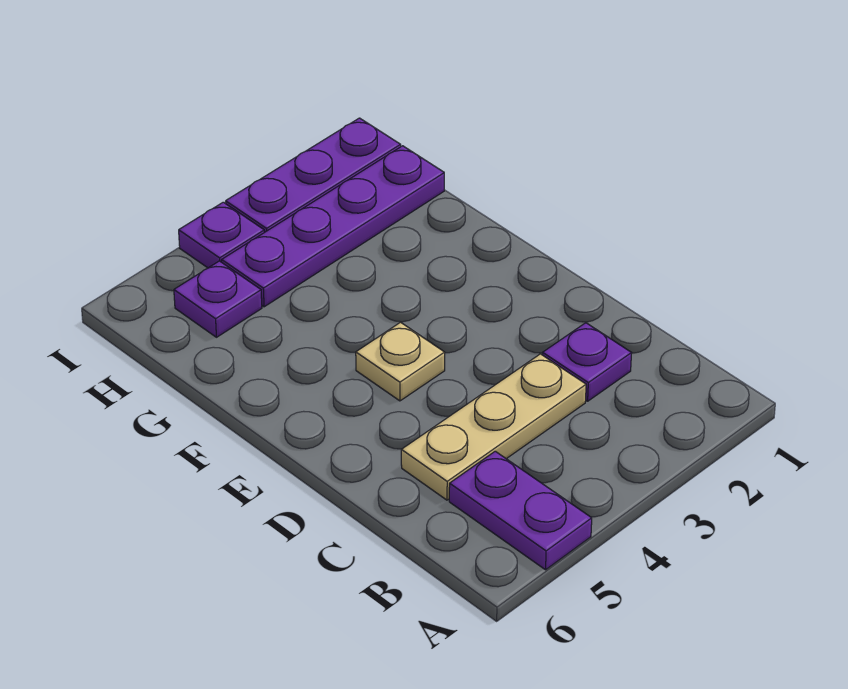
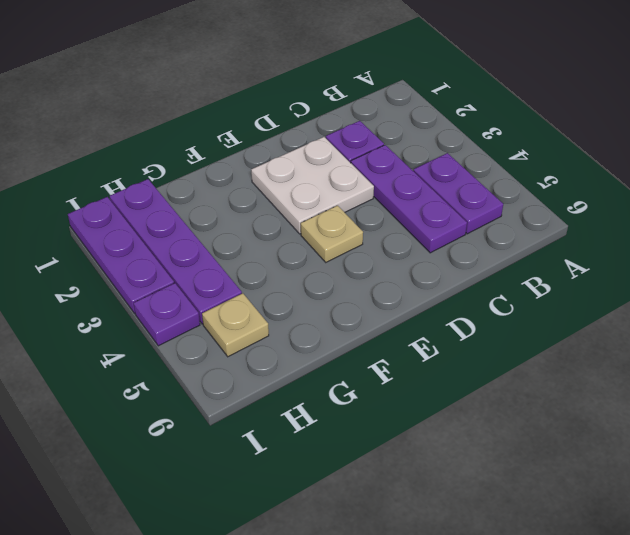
purple plate A5:B5 level 1 -> purple plate B4:B5 level 1
tan plate C3:C5 level 1 -> purple plate C3:C5 level 1
none -> white plate D2:E3 level 1
purple plate H5 level 1 -> tan plate H5 level 1

